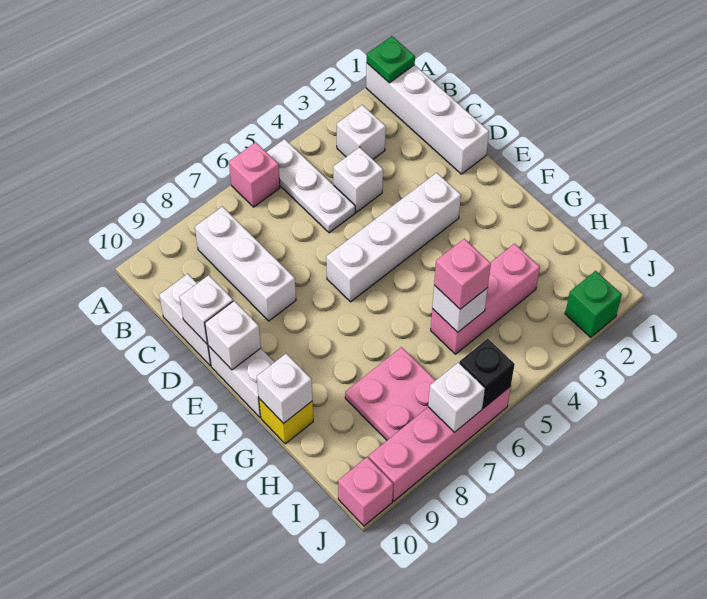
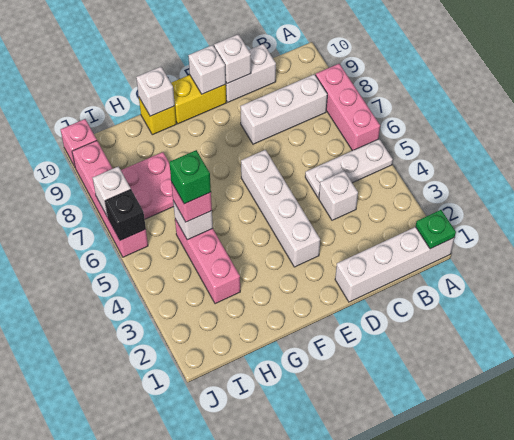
pink brick A6 level 1 -> pink brick A6:A8 level 1
white brick B3 level 1 -> none
white brick E10:F10 level 1 -> yellow brick E10:F10 level 1
green brick J2 level 1 -> green brick H5 level 4

